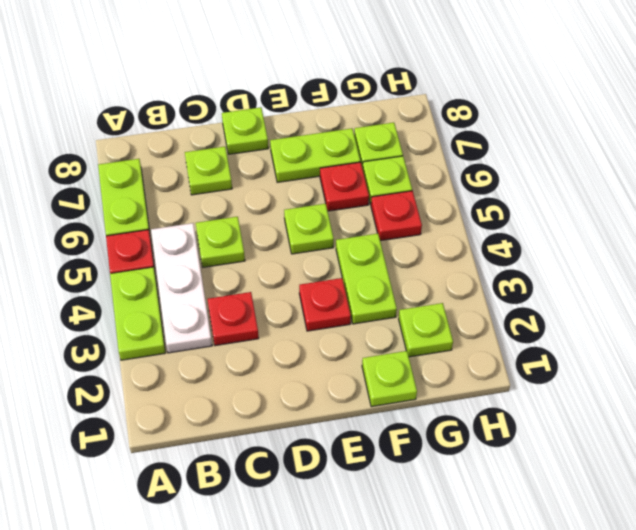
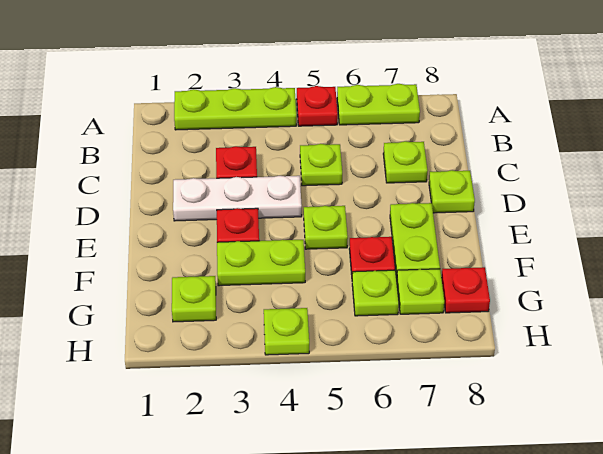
lime plate A3:A4 level 1 -> lime plate A2:A4 level 1
white plate B3:B5 level 1 -> white plate D2:D4 level 1
lime plate F1 level 1 -> lime plate H4 level 1
red plate G5 level 1 -> red plate G8 level 1

